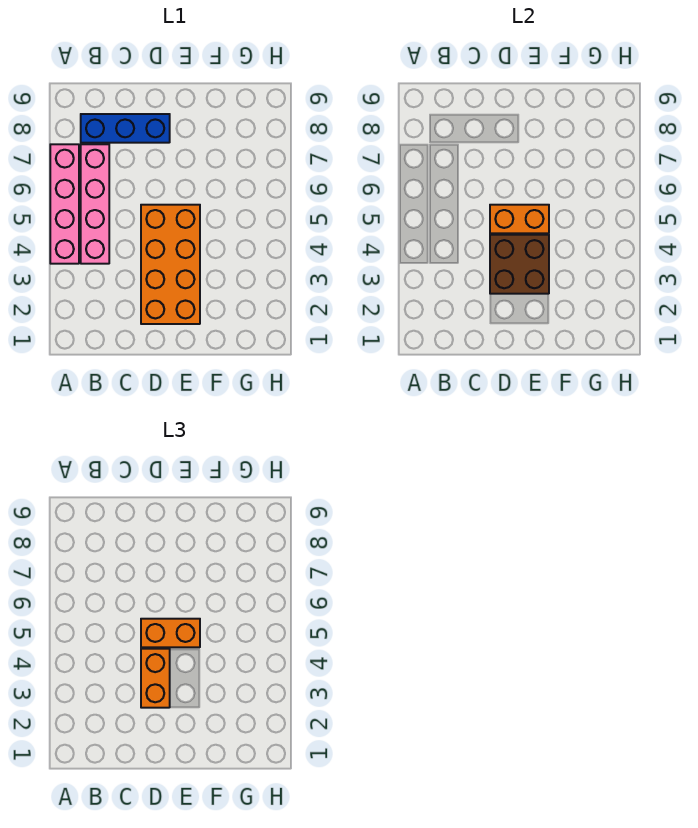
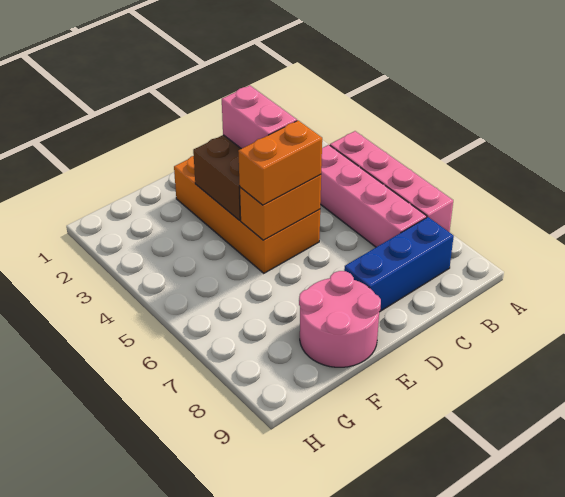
orange brick D3:D4 level 3 -> pink brick D3:D4 level 3
none -> pink round brick E8:F9 level 1

